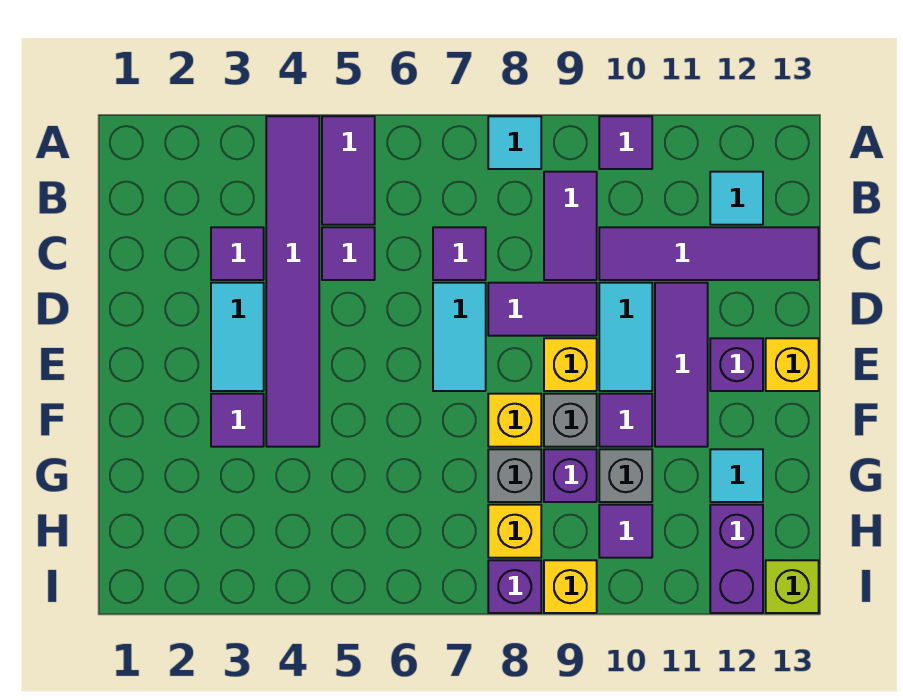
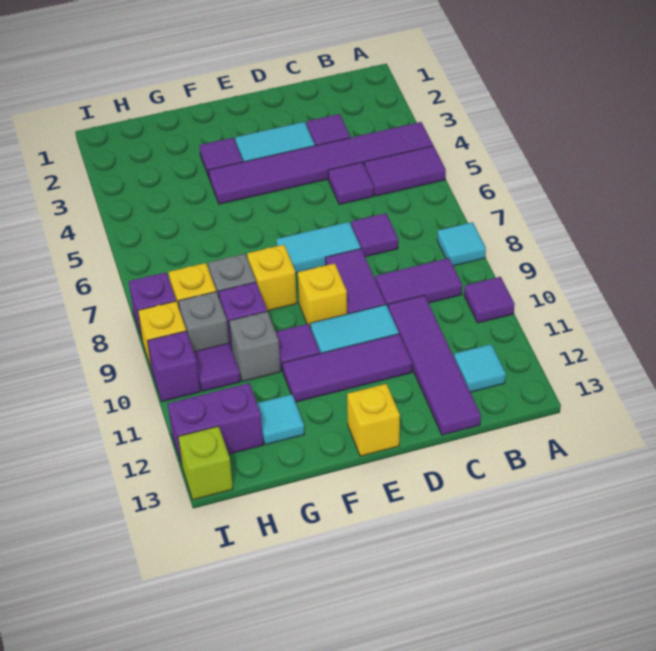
purple brick E12 level 1 -> purple brick I10 level 1
grey brick F9 level 1 -> grey brick H9 level 1

